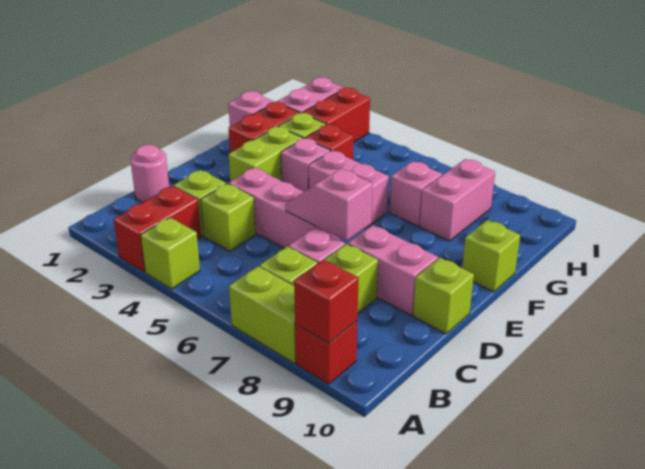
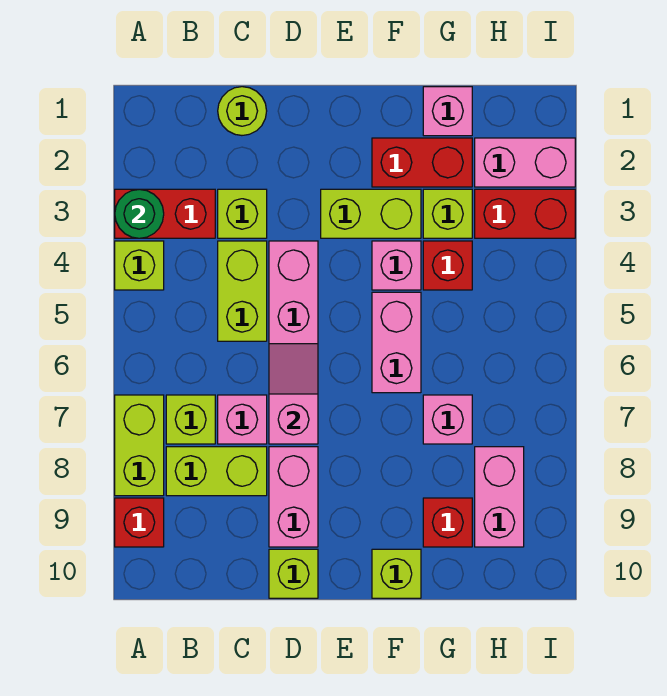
none -> green round brick A3 level 2
red brick A9 level 2 -> red brick G9 level 1
pink round brick C1 level 1 -> lime round brick C1 level 1
lime brick C4 level 1 -> lime brick C4:C5 level 1
pink brick G8:H8 level 1 -> pink brick H8:H9 level 1

